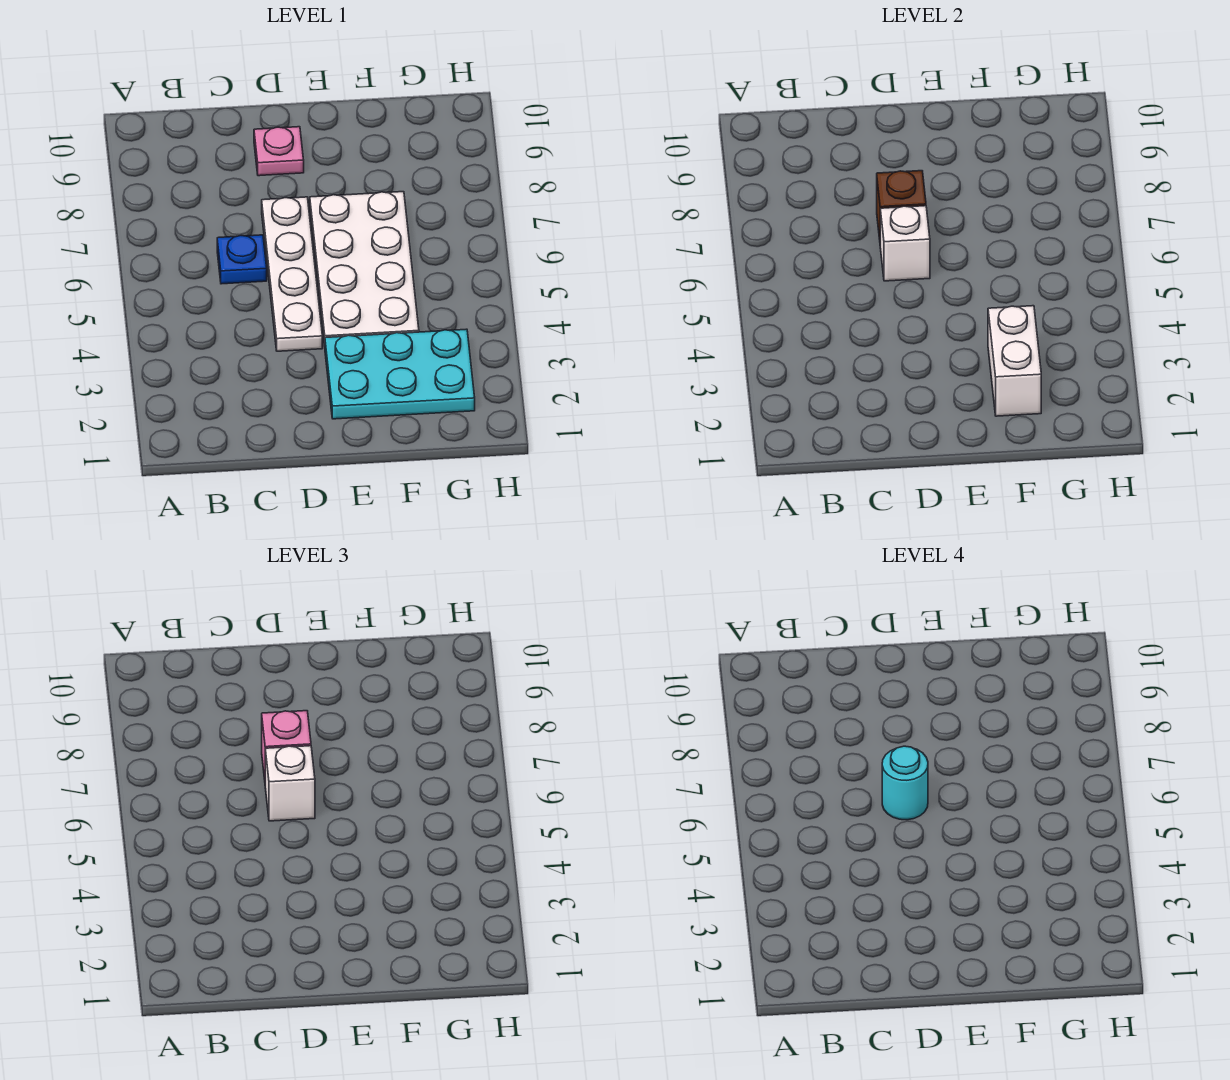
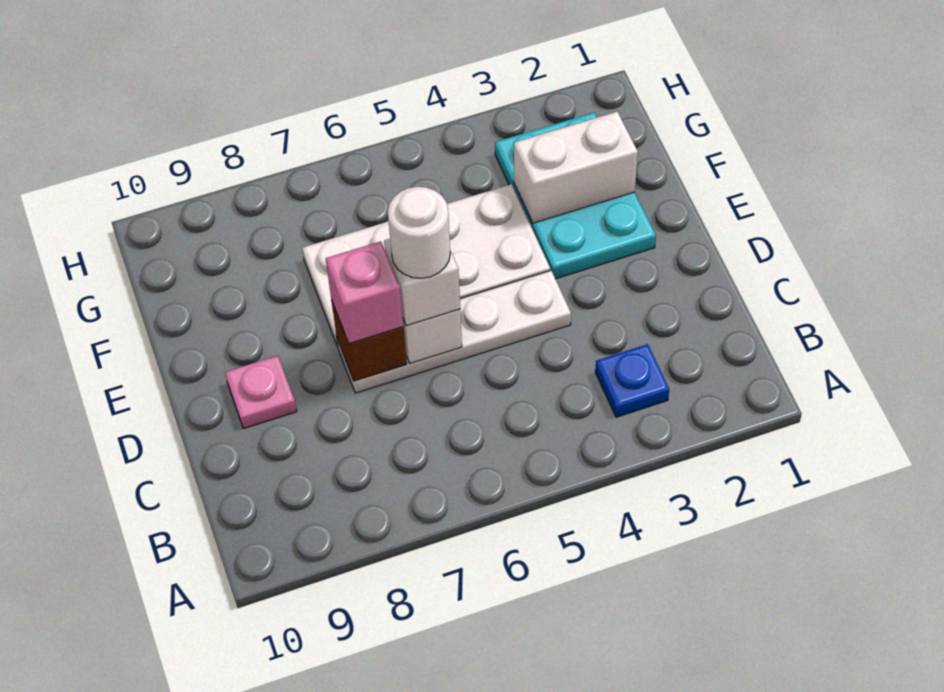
blue plate C6 level 1 -> blue plate B3 level 1
cyan round brick D6 level 4 -> white round brick D6 level 4

